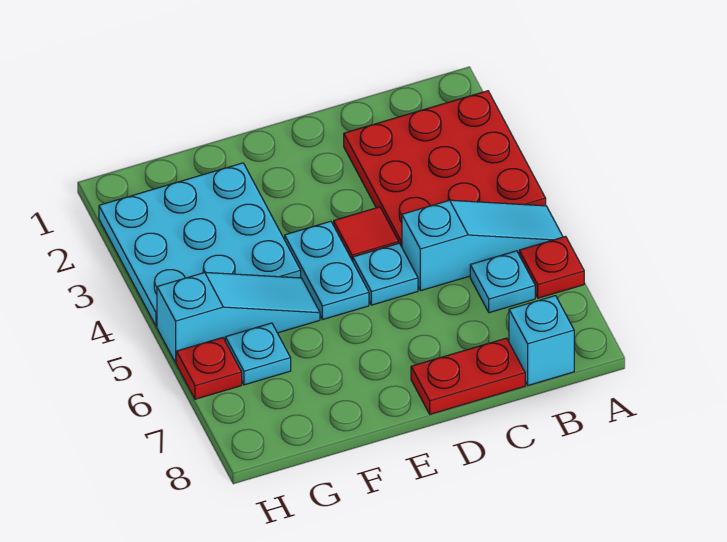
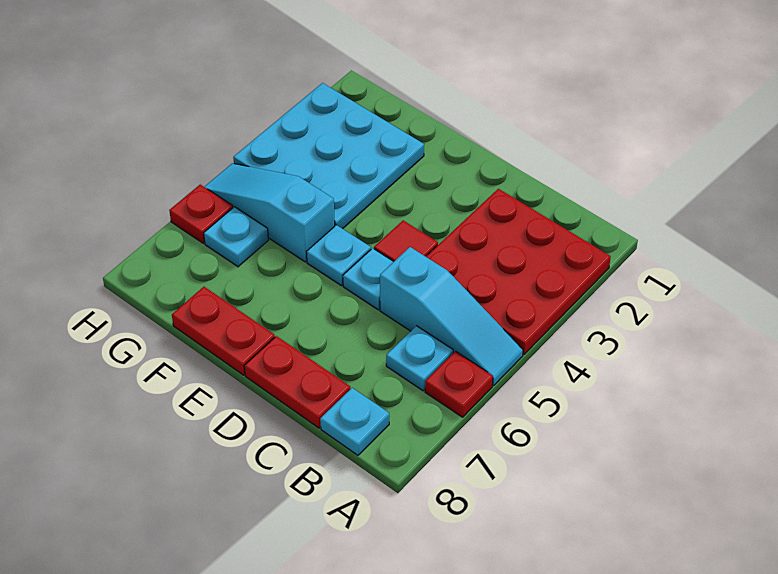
cyan brick B8 level 1 -> cyan plate B8 level 1
cyan plate E4:E5 level 1 -> cyan plate E5 level 1
none -> red plate E8:F8 level 1
cyan slope F5:H5 level 1 top H -> cyan slope F5:H5 level 1 top F

